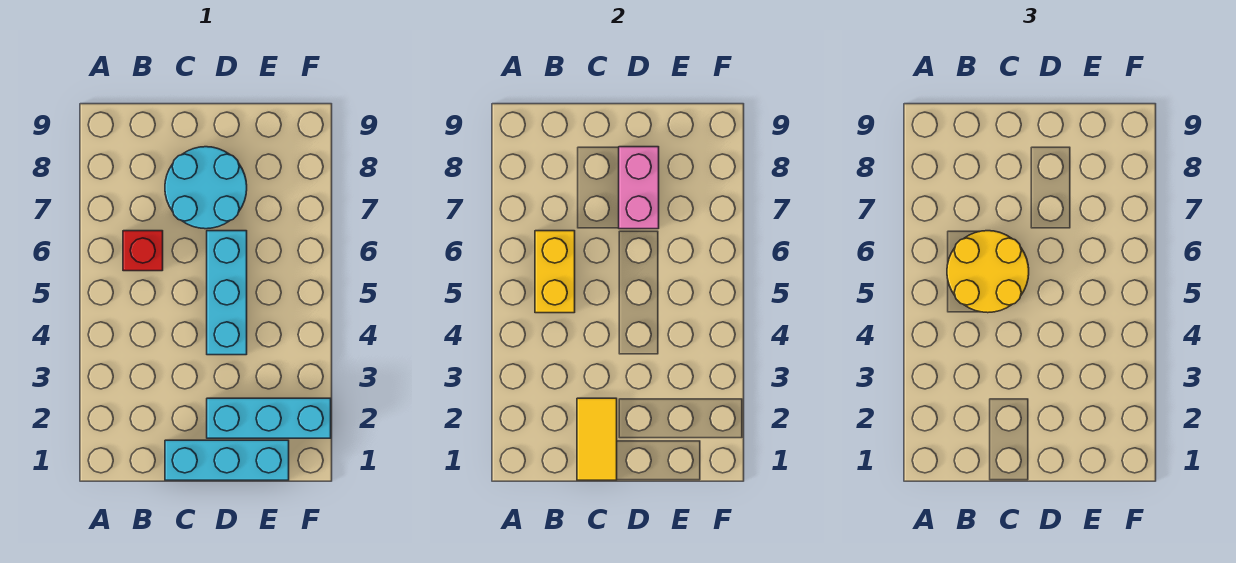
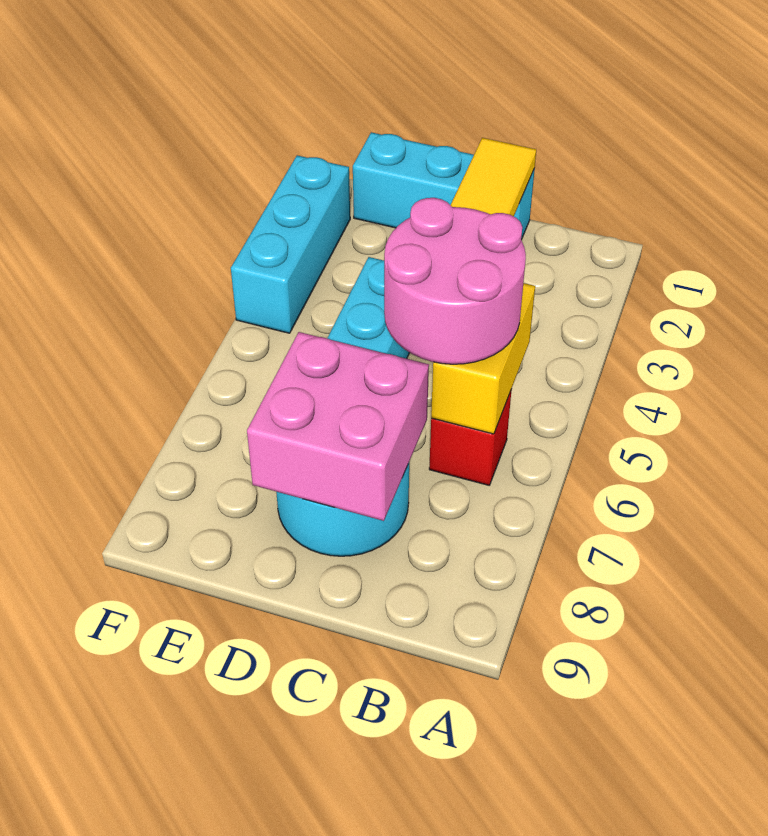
yellow round brick B5:C6 level 3 -> pink round brick B5:C6 level 3
cyan brick D2:F2 level 1 -> cyan brick F2:F4 level 1
pink brick D7:D8 level 2 -> pink brick C7:D8 level 2

